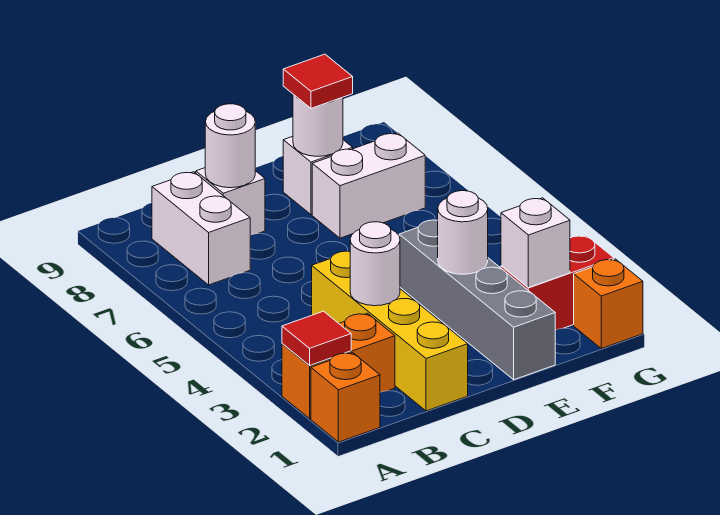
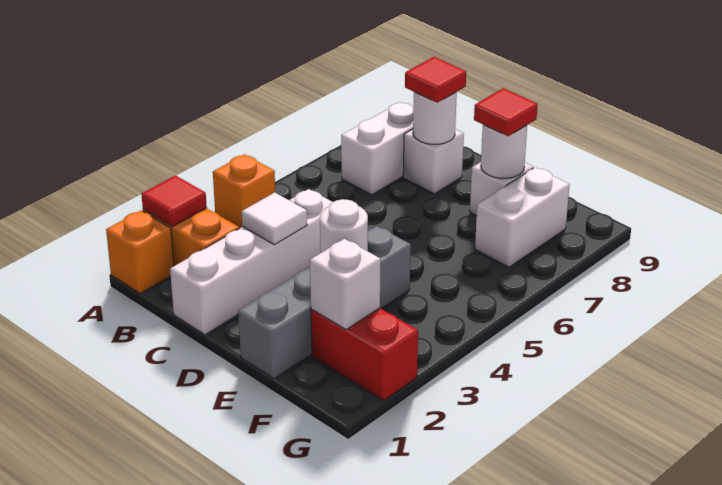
yellow brick C1:C4 level 1 -> white brick C1:C4 level 1
white round brick C3 level 2 -> white tile C3 level 2
none -> red tile C8 level 3
white brick E7:F7 level 1 -> white brick F7:F8 level 1
orange brick G1 level 1 -> orange brick A4 level 1

